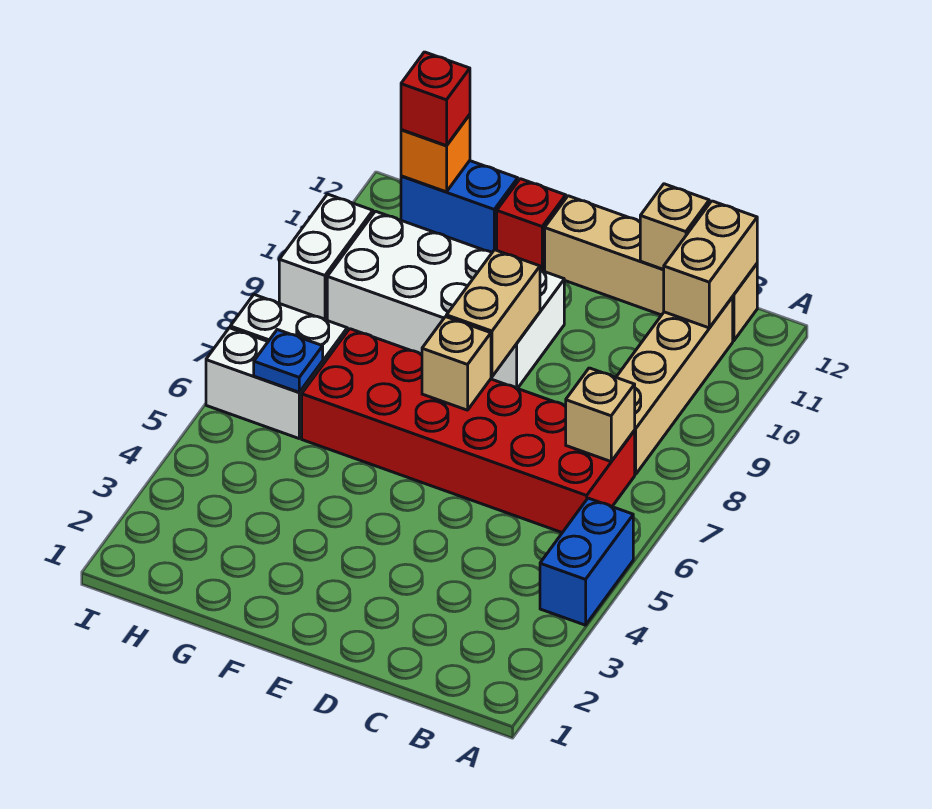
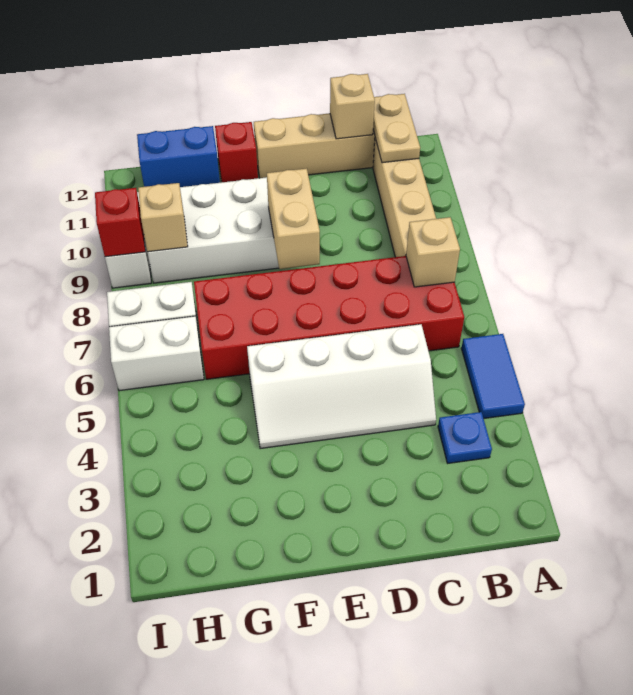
blue brick A4:A5 level 1 -> blue tile A4:A5 level 1
tan brick B11:B12 level 2 -> tan plate B11:B12 level 2
none -> white slope C4:F5 level 1 top 5
tan brick E7 level 2 -> tan brick H9 level 2
blue plate H6 level 2 -> blue plate B3 level 1
orange brick H12 level 2 -> none
red brick H12 level 3 -> red brick I9 level 2

